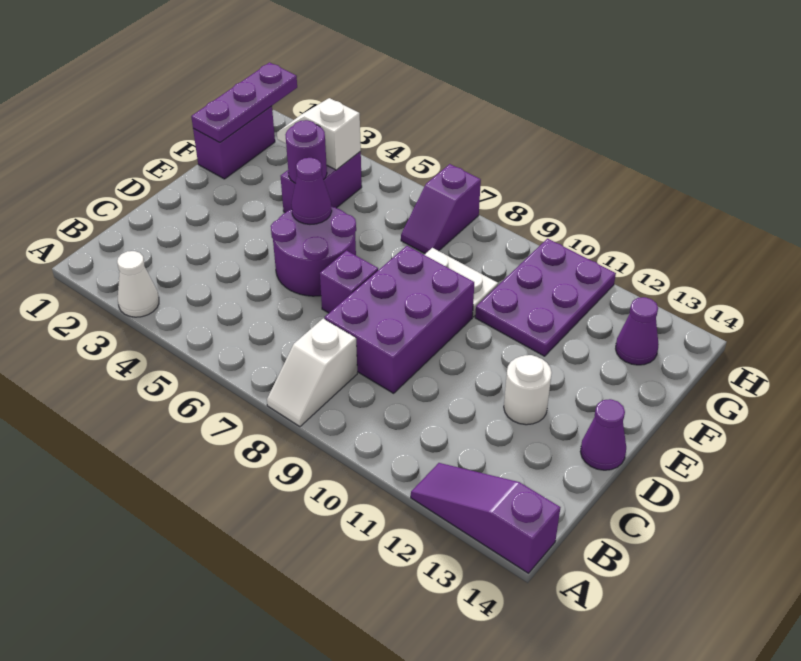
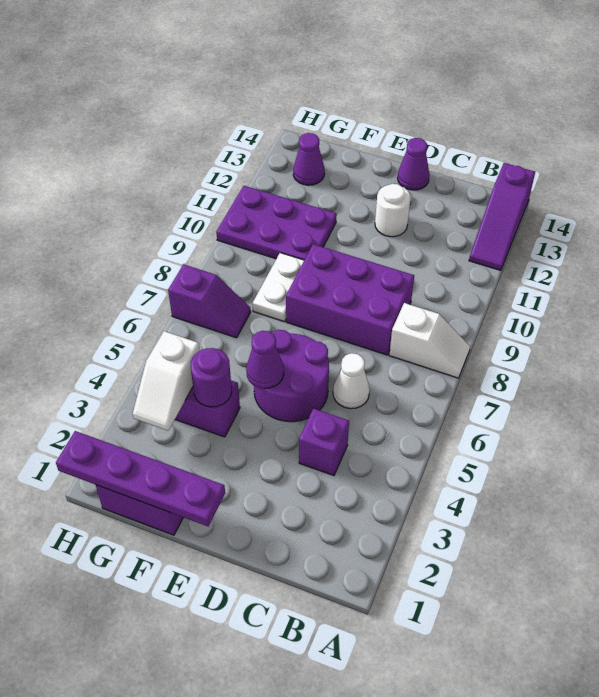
white cone A3 level 1 -> white cone C6 level 1
purple brick D7 level 1 -> purple brick C4 level 1
purple plate F1:H1 level 2 -> purple plate E1:H1 level 2

